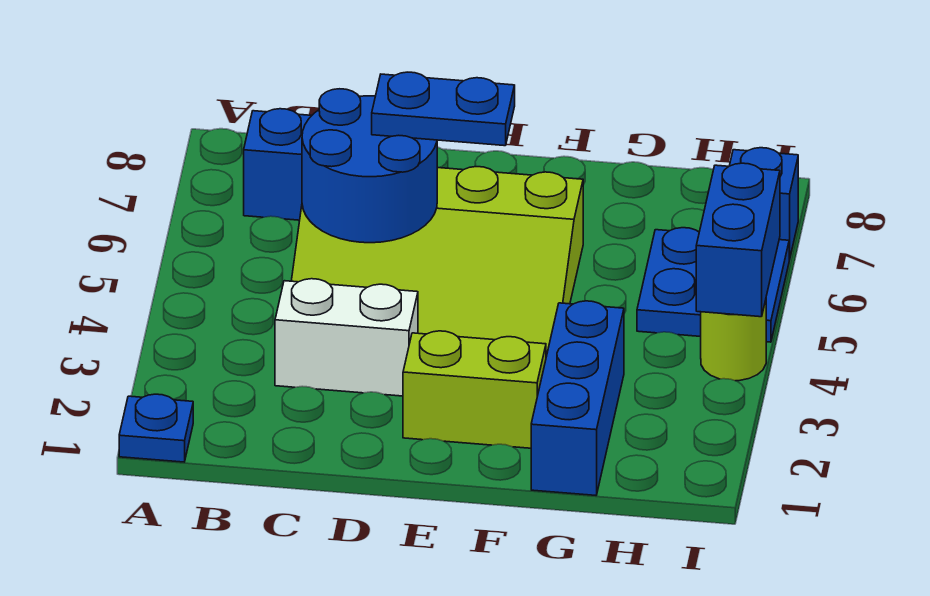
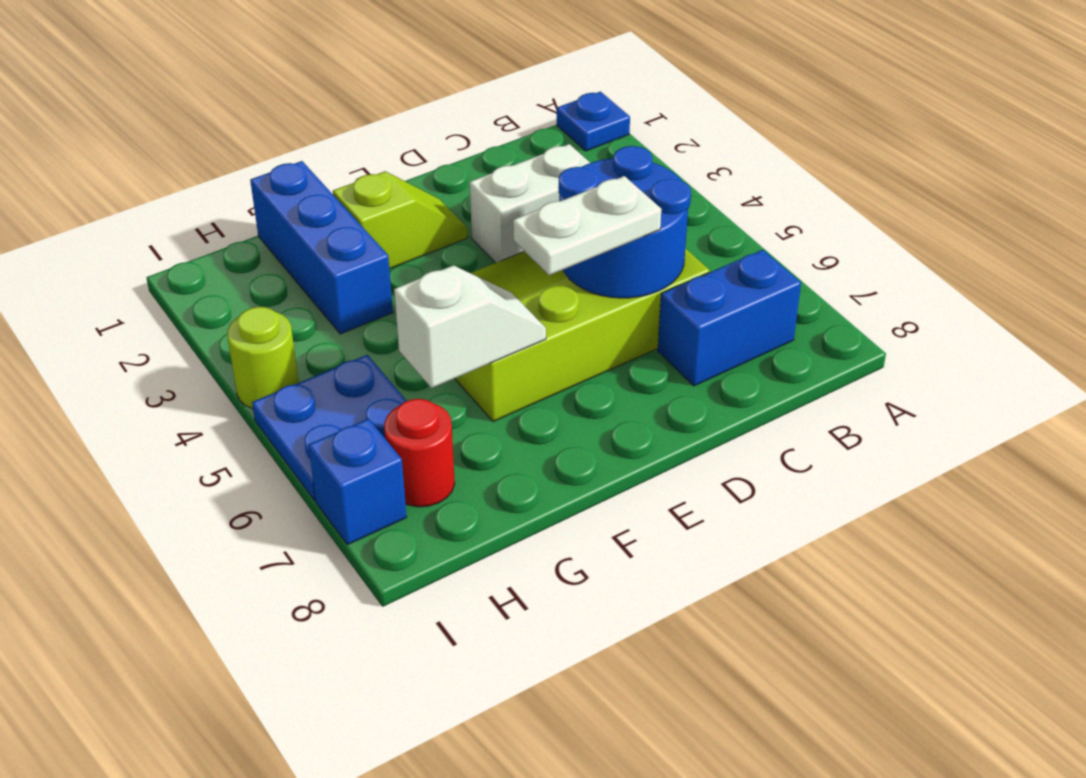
blue plate D6:E6 level 3 -> white plate D6:E6 level 3
lime brick E2:F2 level 1 -> lime slope E2:F2 level 1 top F
none -> white slope F6:G6 level 2 top G
none -> red round brick H7 level 1
blue brick I4:I5 level 2 -> none

